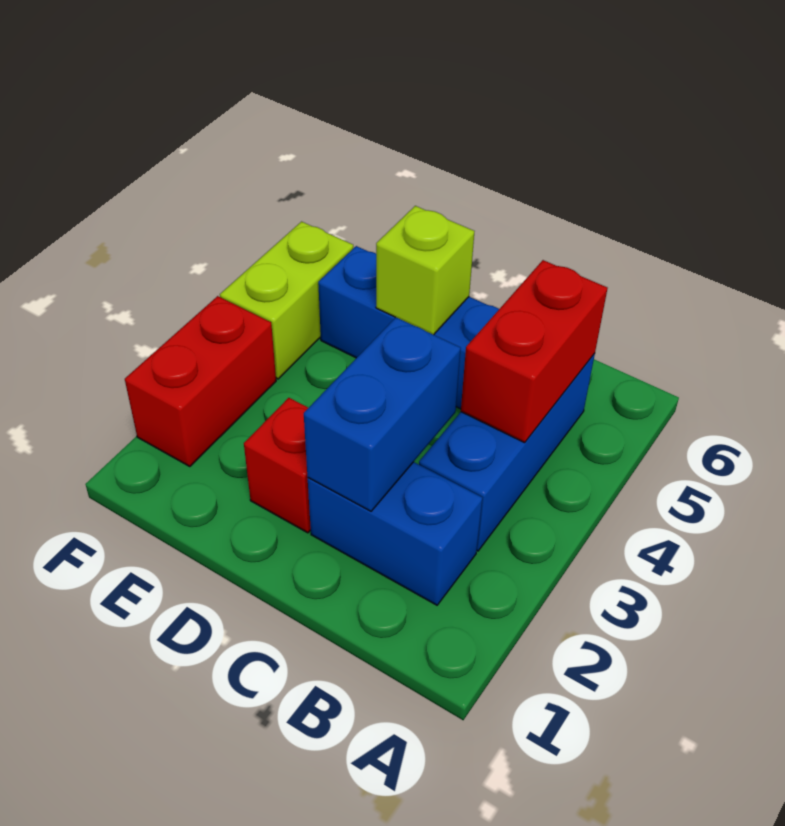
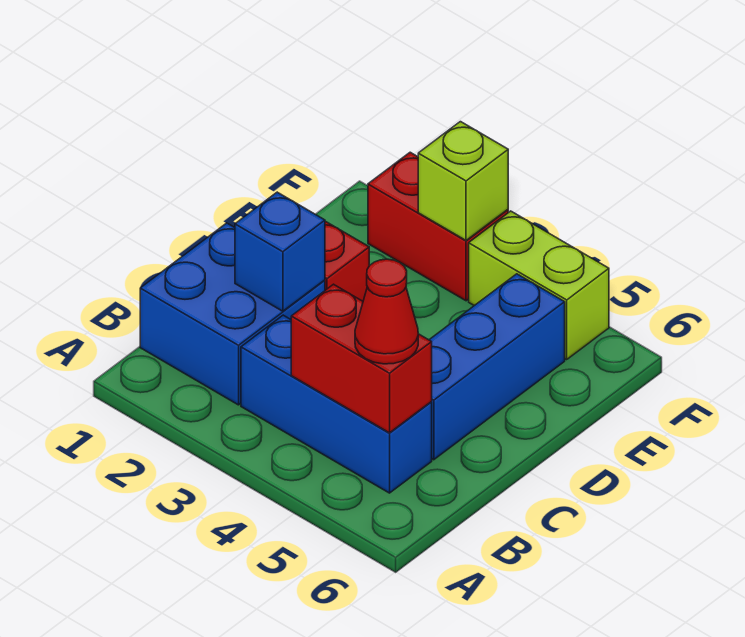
blue brick B2:C2 level 1 -> blue brick B1:C2 level 1
none -> red cone B5 level 3
blue brick C2:C3 level 2 -> blue brick C2 level 2
lime brick D5 level 2 -> lime brick F3 level 2

